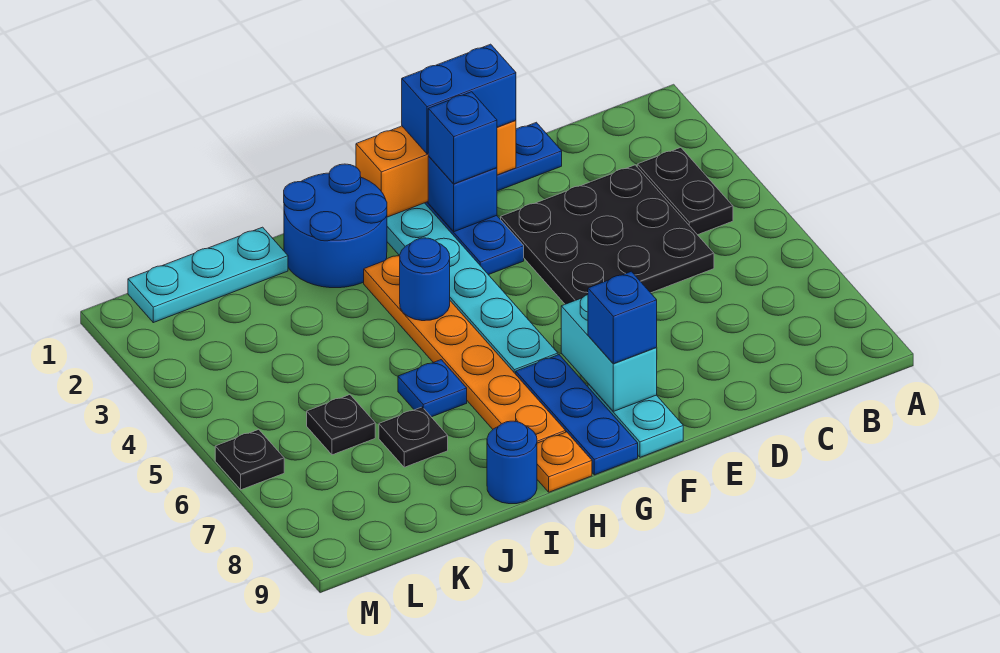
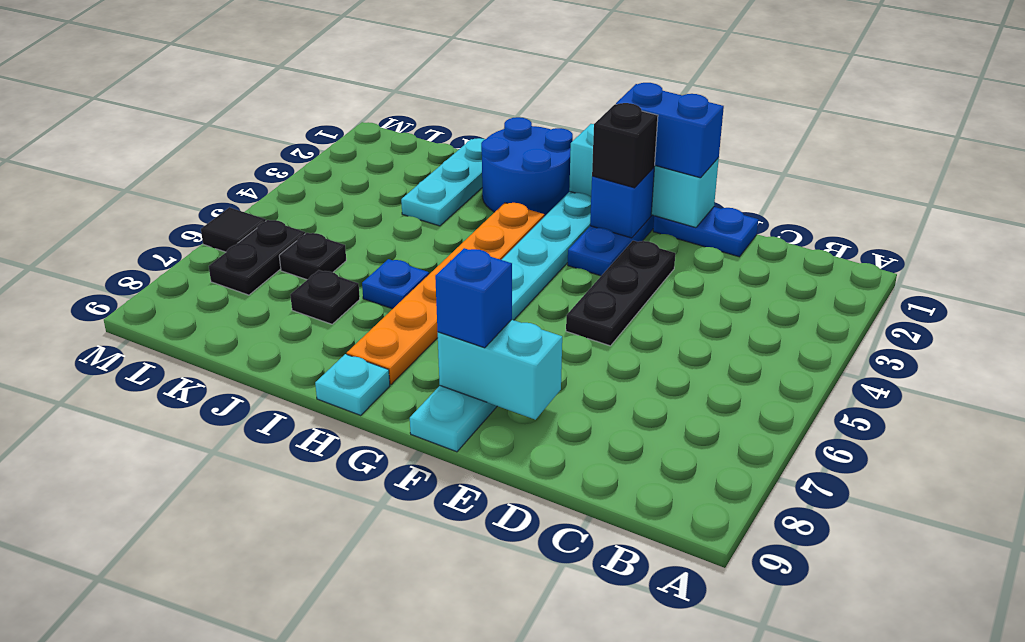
black plate B3:B4 level 1 -> black plate L6:L7 level 1
black plate C3:E5 level 1 -> black plate E3:E5 level 1
orange brick E1:G1 level 2 -> cyan brick E1:G1 level 2
blue brick F2 level 3 -> black brick F2 level 3
cyan brick F7:F8 level 2 -> cyan brick E8:F8 level 2
blue plate G7:G9 level 1 -> none
blue round brick H4 level 2 -> none
orange plate H9 level 1 -> cyan plate H9 level 1
blue round brick I9 level 1 -> none
cyan plate J1:L1 level 1 -> cyan plate J1:J3 level 1
black plate M6 level 1 -> black tile M6 level 1

